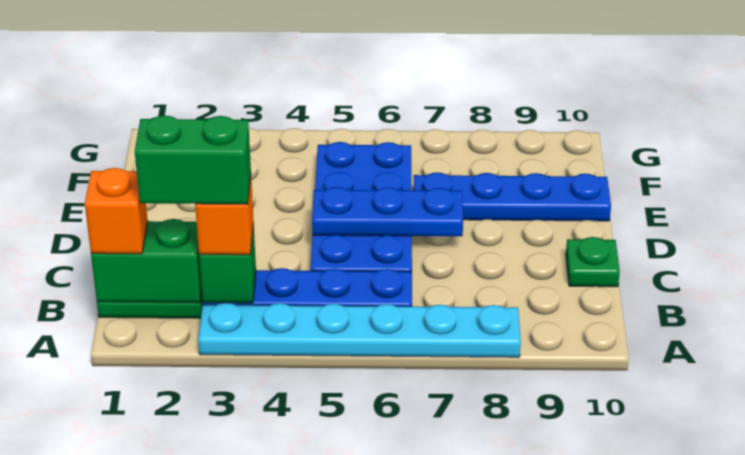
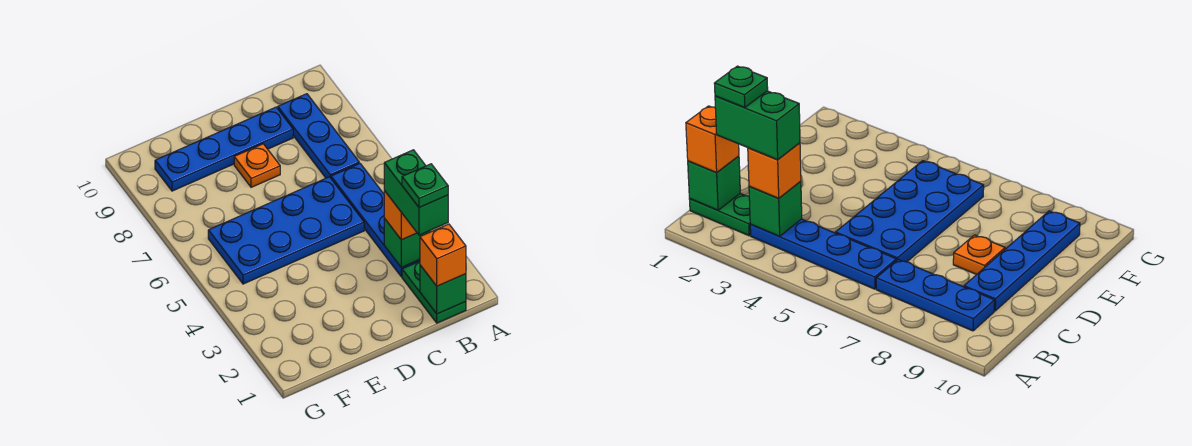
cyan plate A3:A8 level 1 -> none
green brick B1:B2 level 2 -> green brick B1 level 2
green plate C10 level 1 -> green plate B2 level 5
blue plate D5:D7 level 2 -> blue plate B7:B9 level 1
none -> orange plate D8 level 1
blue plate E7:E10 level 1 -> blue plate C9:F9 level 1

